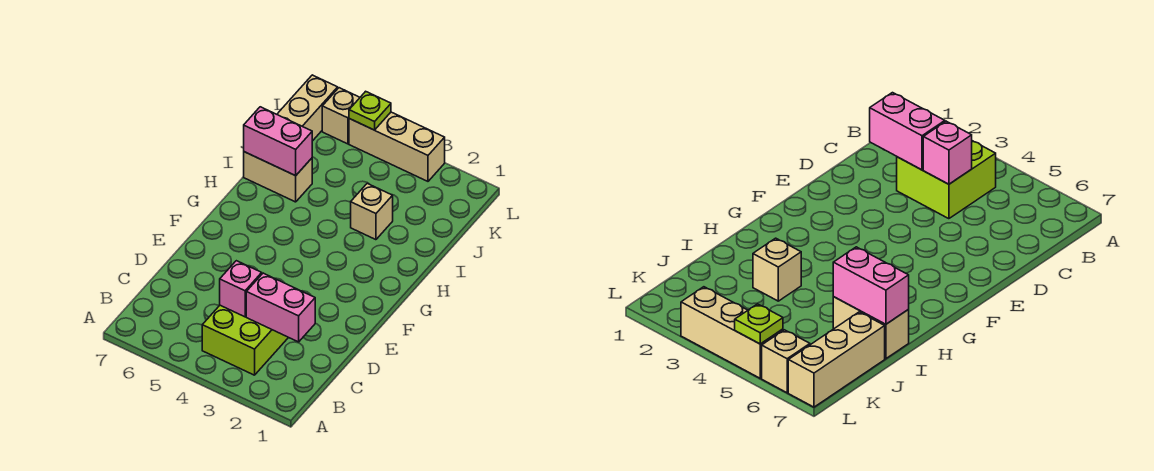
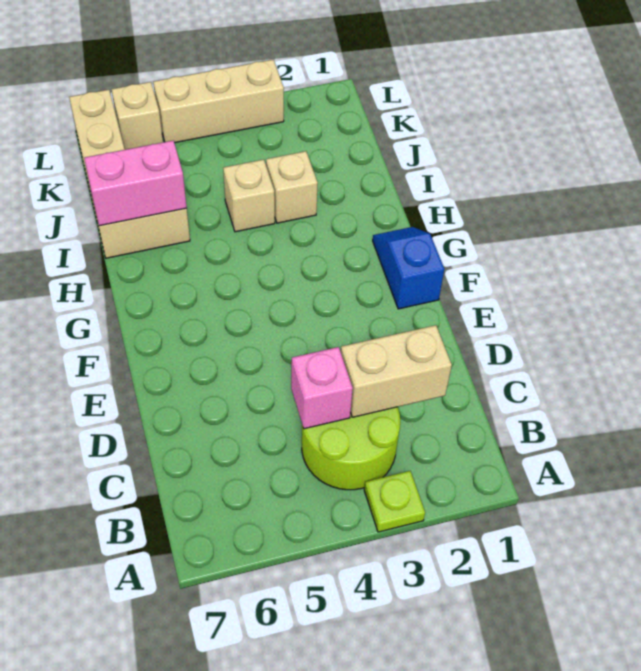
lime brick B3:C4 level 1 -> lime round brick B3:C4 level 1
pink brick C2:C3 level 2 -> tan brick C2:C3 level 2
none -> blue slope F1:G1 level 1 top F
none -> tan brick I4 level 1
lime plate L5 level 2 -> lime plate A3 level 1

